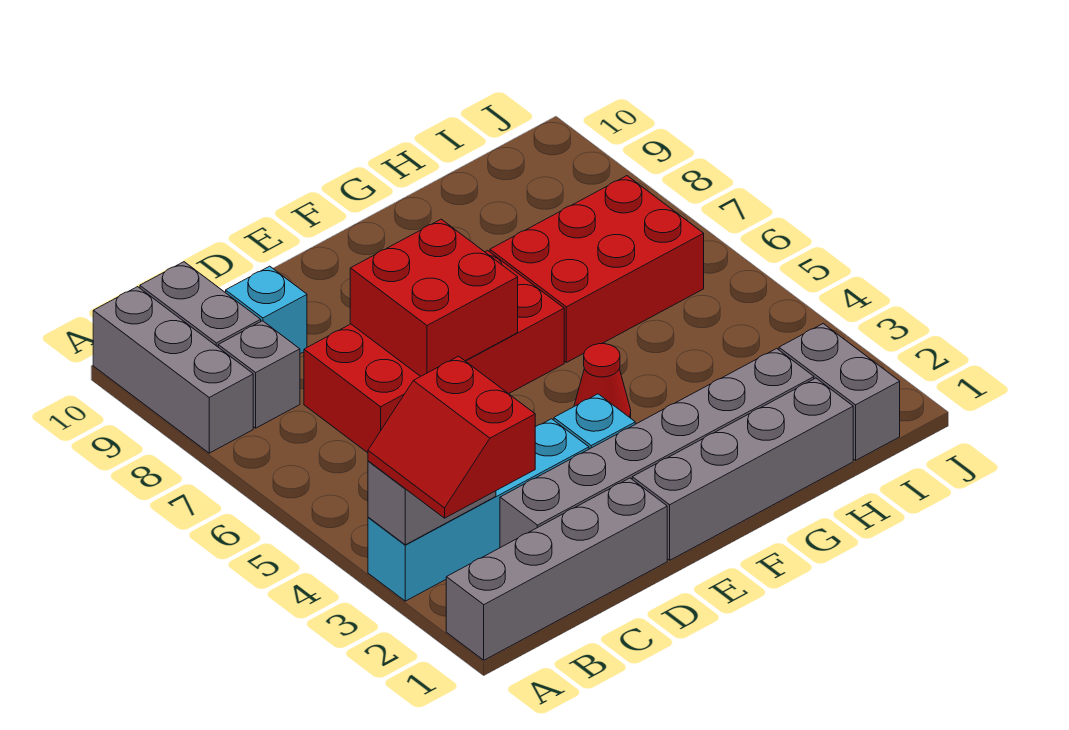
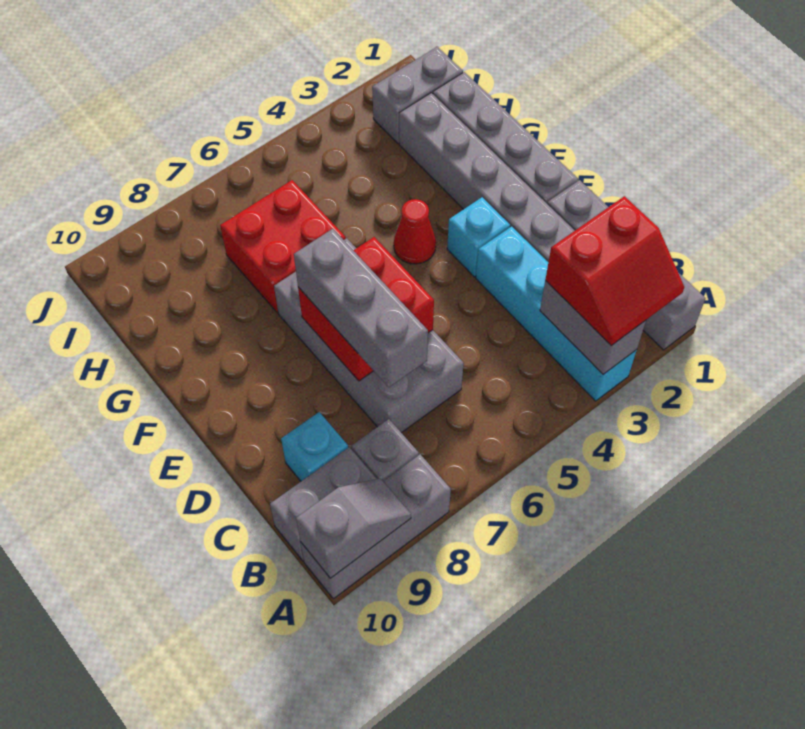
none -> grey slope A9:A10 level 2 top 10
red brick C6:F7 level 1 -> grey brick C6:F7 level 1
none -> grey brick C7:E7 level 3
red brick G6:I7 level 1 -> red brick G6:H7 level 1

